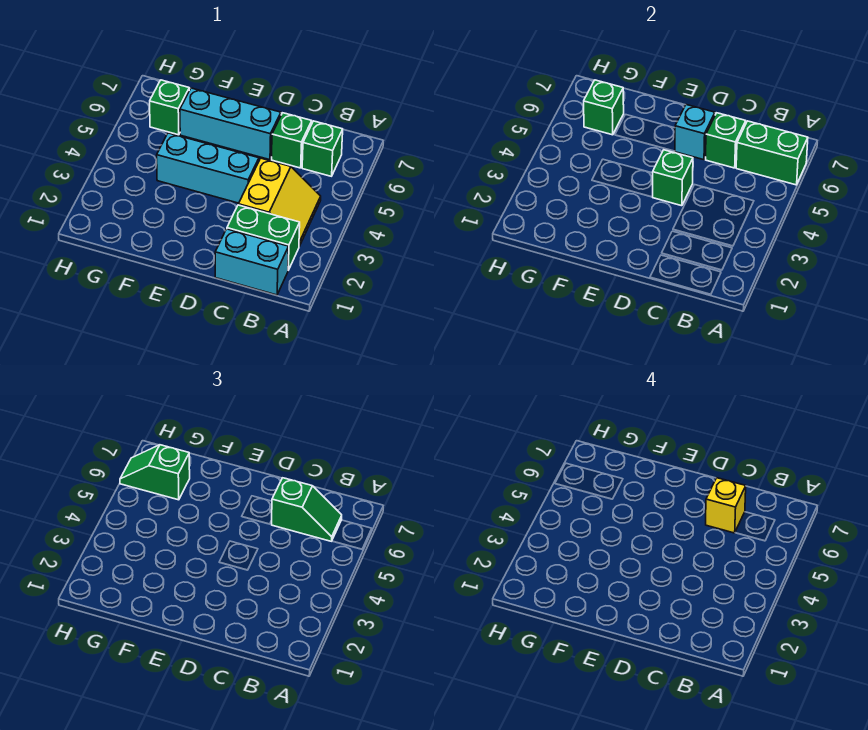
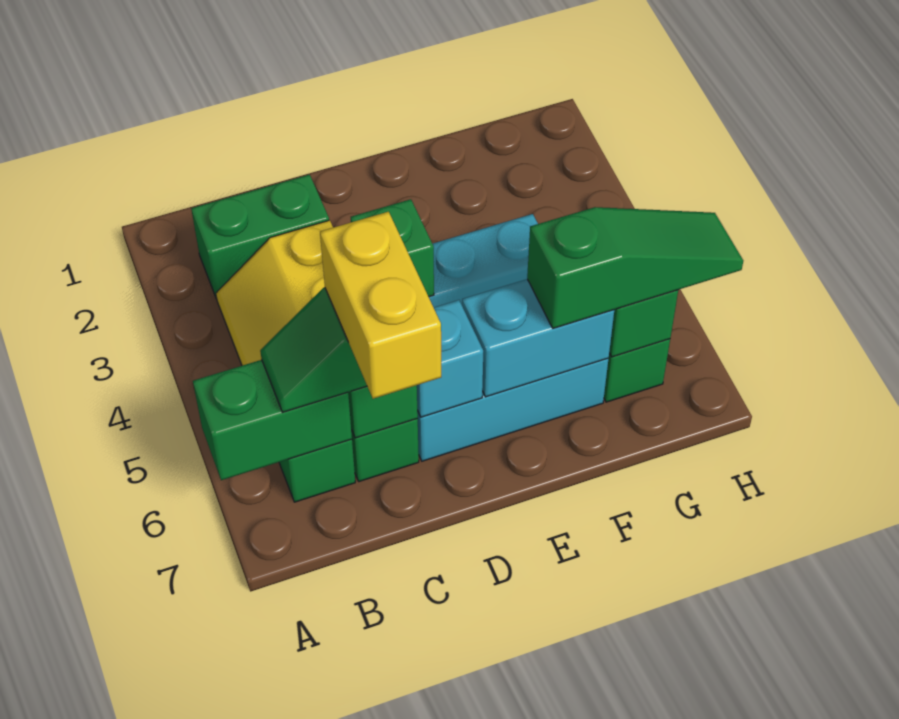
cyan brick B1:C1 level 1 -> cyan brick E6:F6 level 2
yellow brick C6 level 4 -> yellow brick C6:C7 level 4
green slope G6:H6 level 3 top G -> green slope F6:H6 level 3 top F

